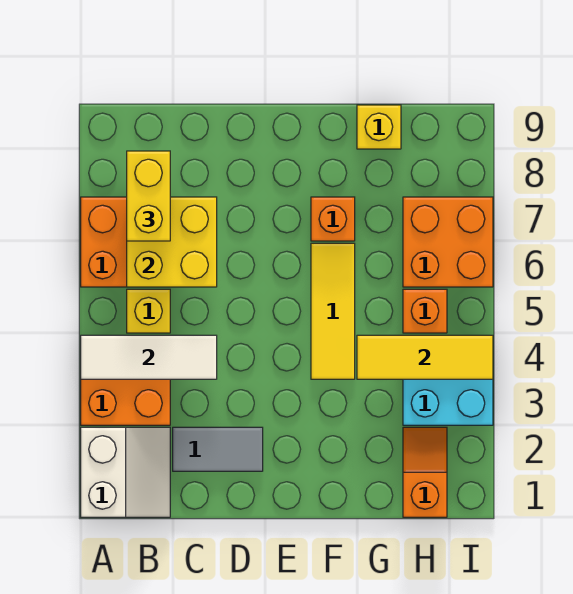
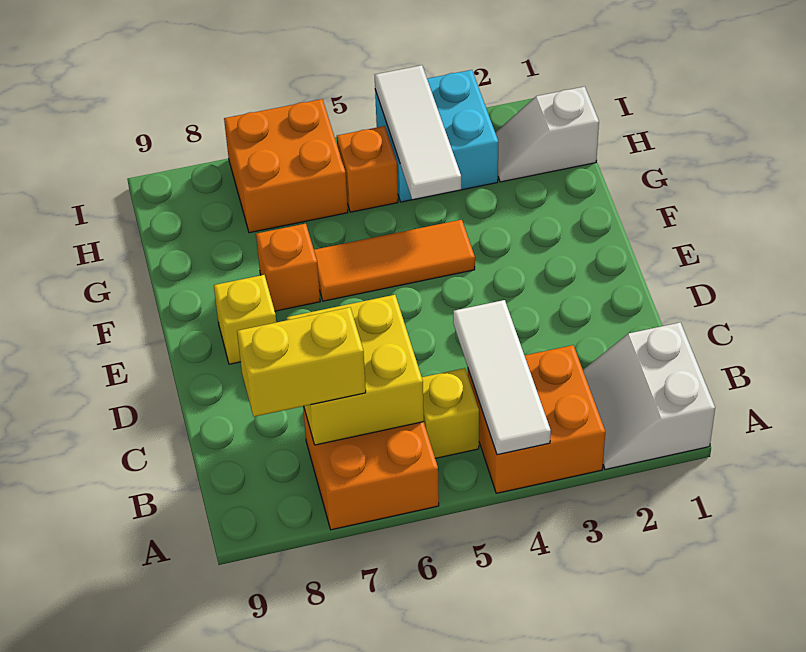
white slope A1:B2 level 1 top A -> white slope A1:B2 level 1 top 1
grey tile C2:D2 level 1 -> none
yellow tile F4:F6 level 1 -> orange tile F4:F6 level 1
yellow tile G4:I4 level 2 -> white tile G4:I4 level 2
yellow brick G9 level 1 -> yellow brick E8 level 1
orange slope H1:H2 level 1 top 1 -> white slope H1:H2 level 1 top 1

